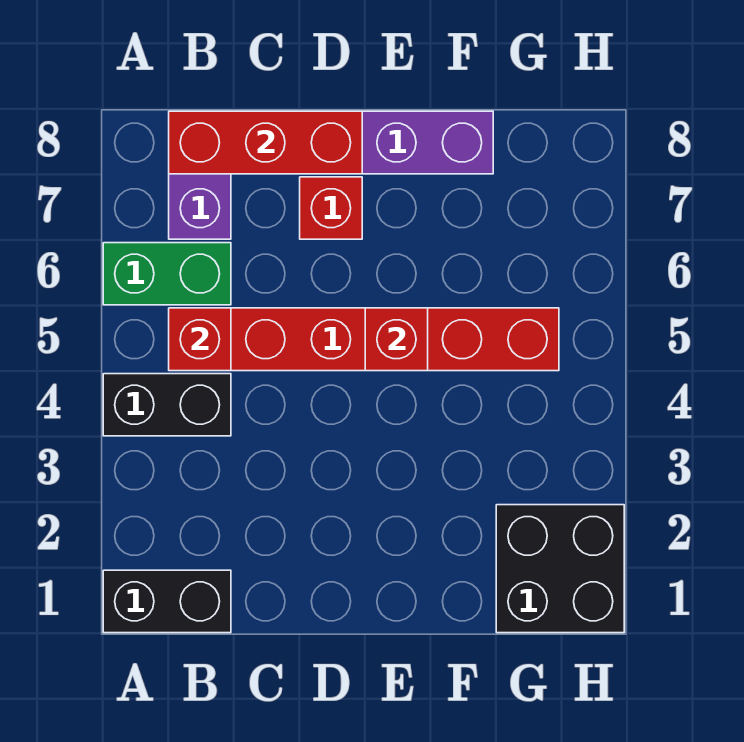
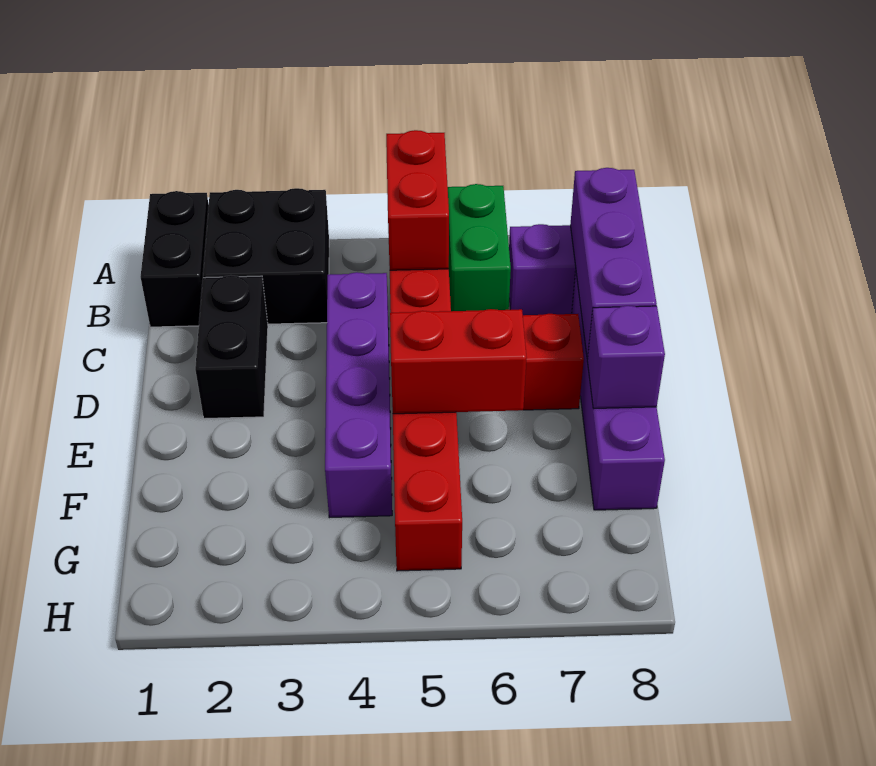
black brick A4:B4 level 1 -> black brick C2:D2 level 1
red brick B5 level 2 -> red brick A5:B5 level 2
red brick B8:D8 level 2 -> purple brick B8:D8 level 2
none -> purple brick C4:F4 level 1
red brick E5 level 2 -> red brick E5:E6 level 2
none -> purple brick E8 level 2
black brick G1:H2 level 1 -> black brick A2:B3 level 1

